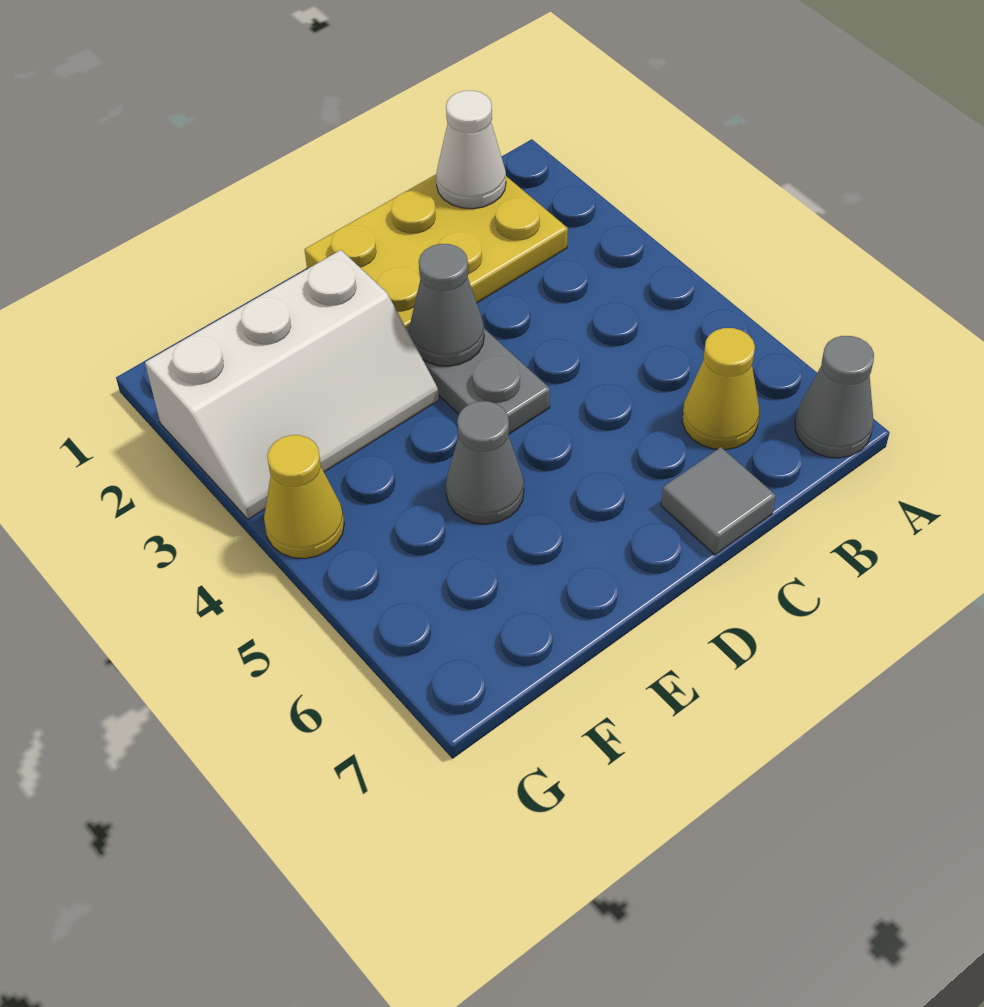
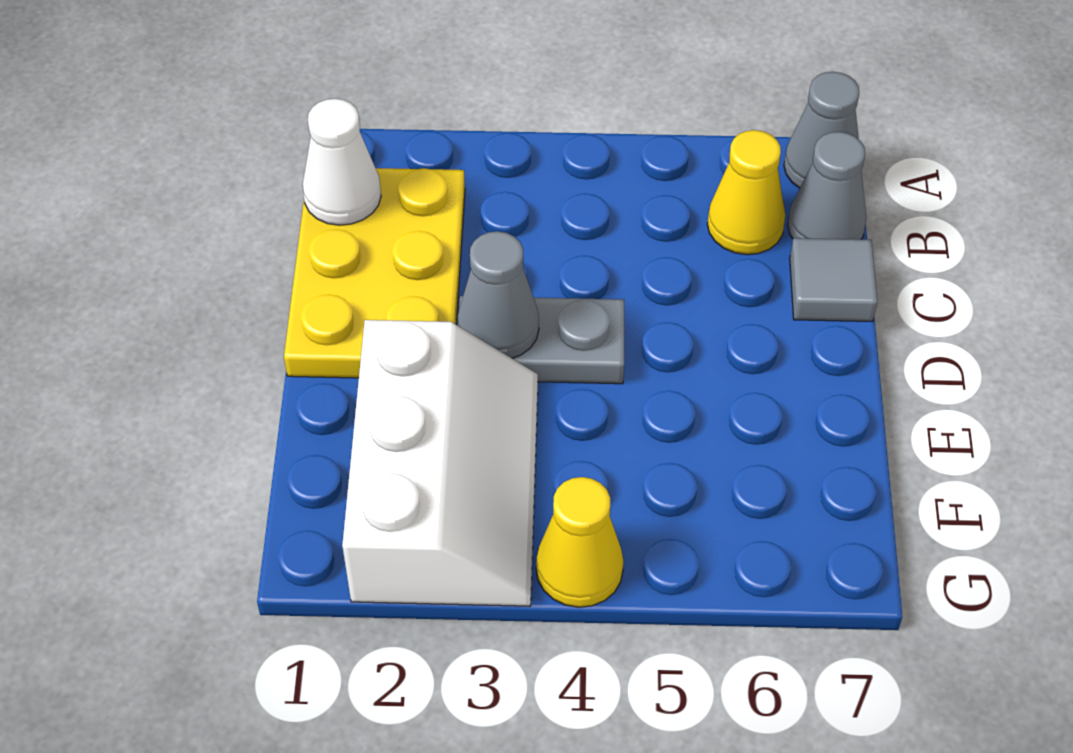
grey cone E5 level 1 -> grey cone B7 level 1

